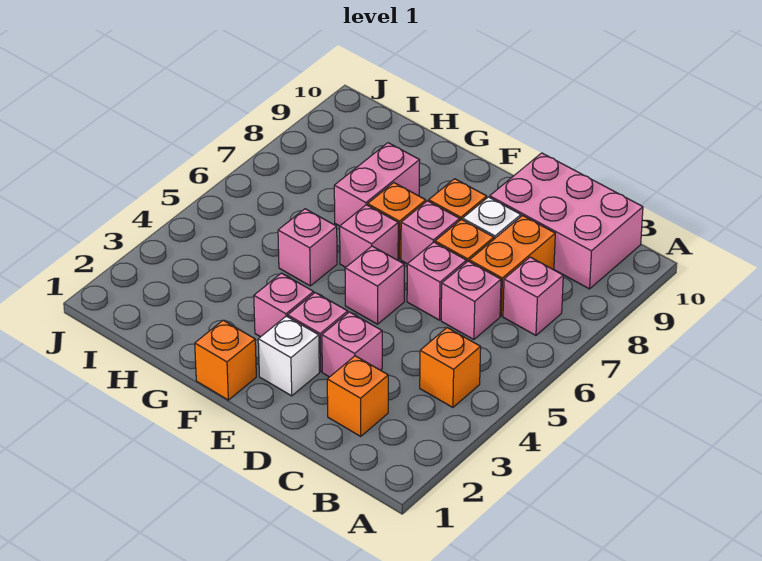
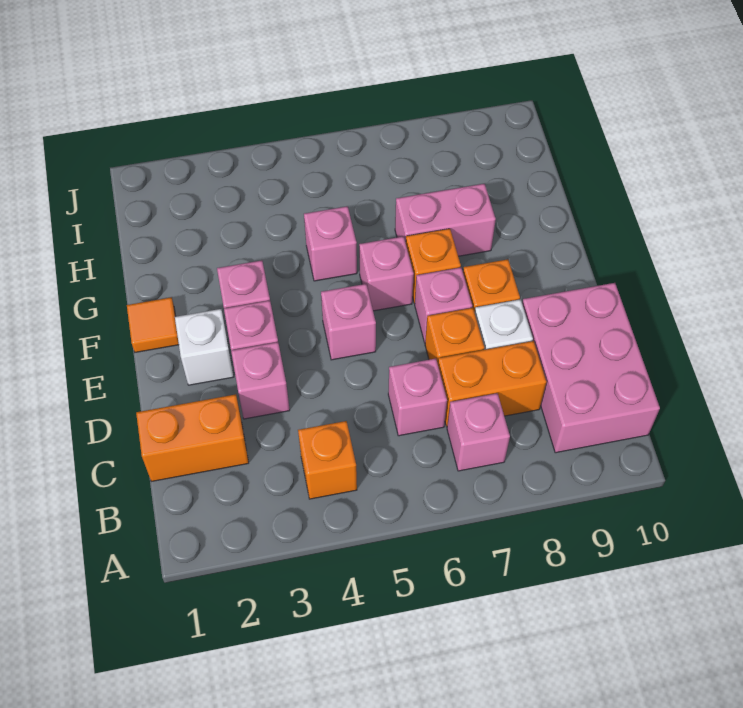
orange brick C2 level 1 -> orange brick C1:C2 level 1
pink brick D6 level 1 -> none
orange brick F1 level 1 -> orange tile F1 level 1

